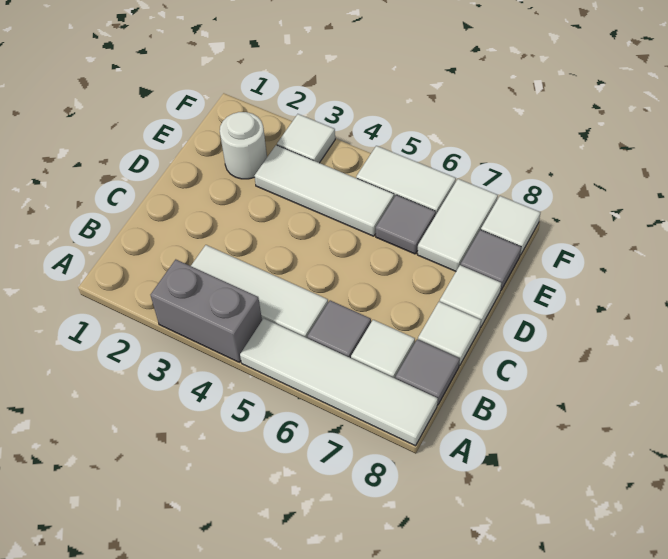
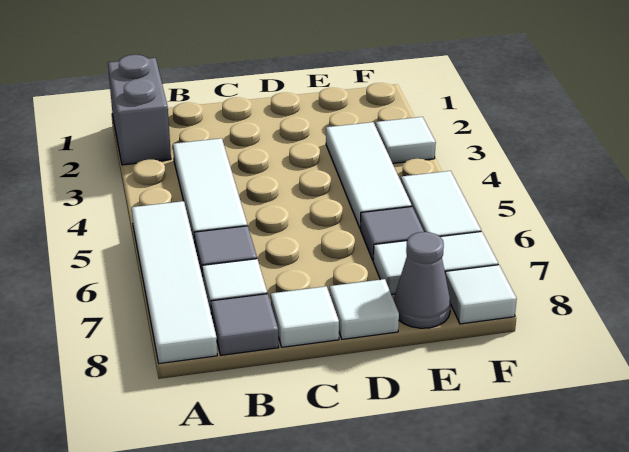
grey brick A3:A4 level 1 -> grey brick A1:A2 level 1
white round brick E2 level 1 -> none
grey tile E8 level 1 -> grey cone E8 level 1

